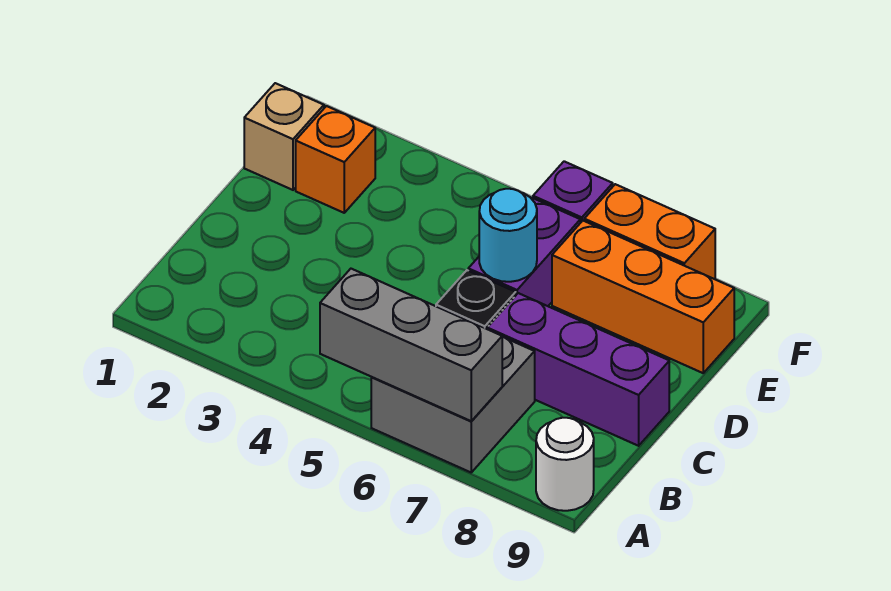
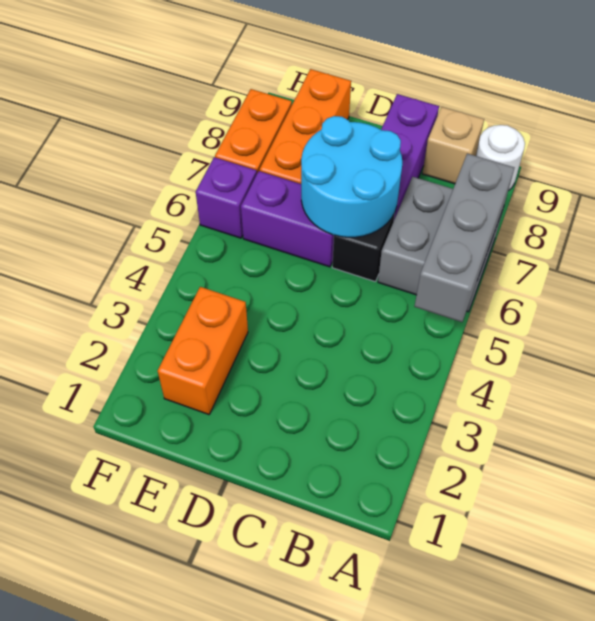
cyan round brick D6 level 2 -> cyan round brick C6:D7 level 2
tan brick E1 level 1 -> tan brick B9 level 1
orange brick E2 level 1 -> orange brick E2:E3 level 1

